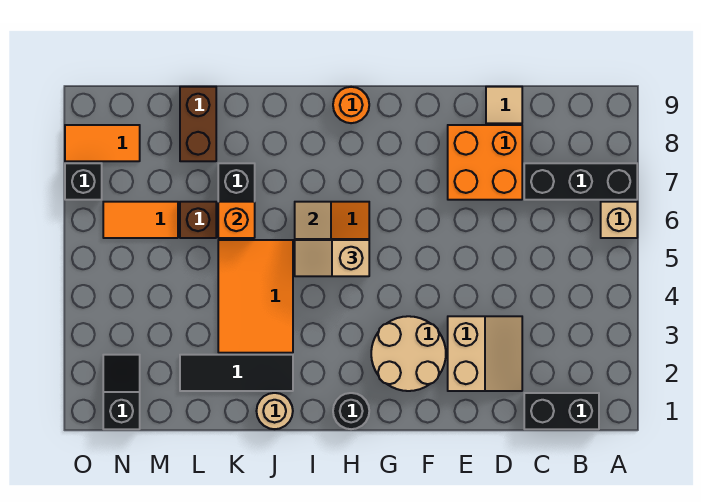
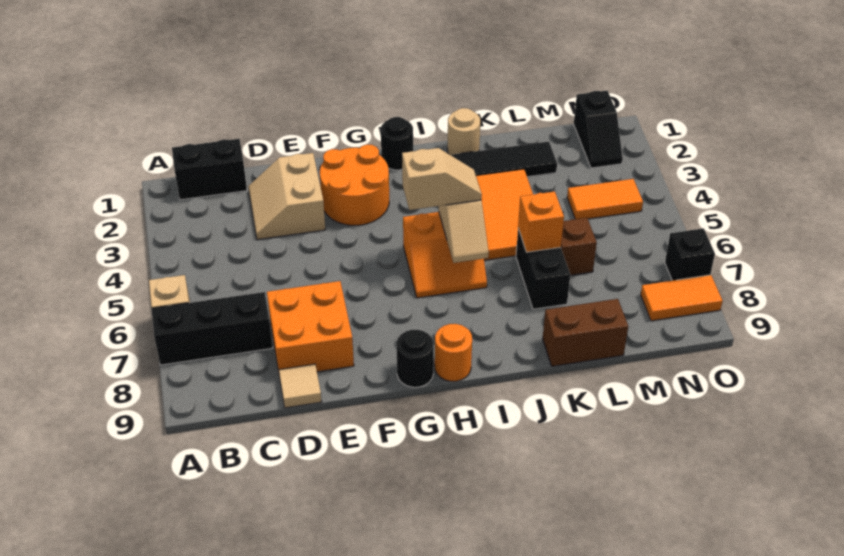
tan round brick F2:G3 level 1 -> orange round brick F2:G3 level 1
none -> black round brick G9 level 1
brown brick L8:L9 level 1 -> brown brick K9:L9 level 1
orange tile M6:N6 level 1 -> orange tile M4:N4 level 1

